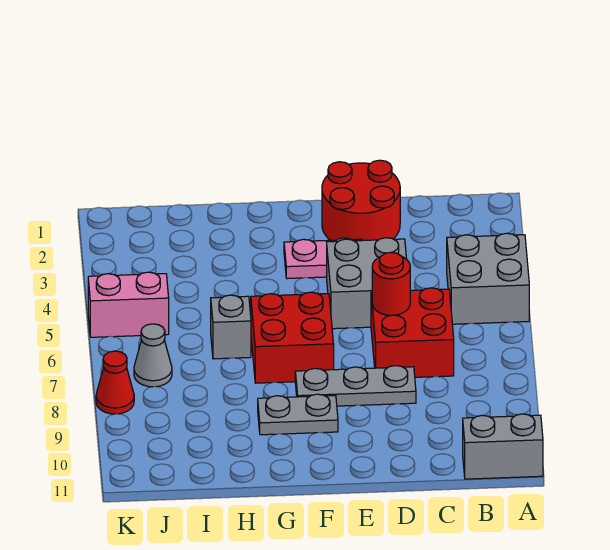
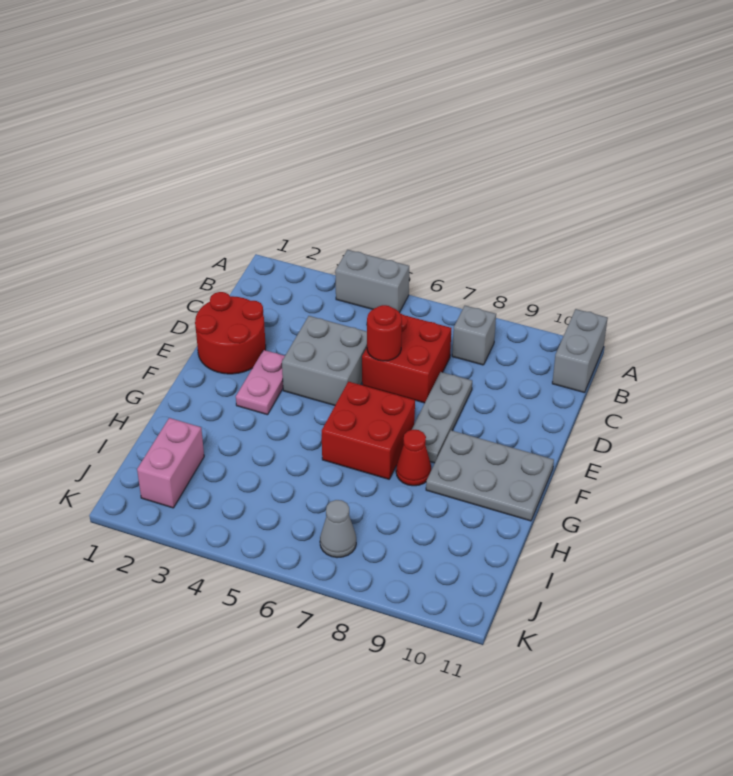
grey brick A4:B5 level 1 -> grey brick A4:A5 level 1
grey plate F9:G9 level 1 -> grey plate F9:G11 level 1
grey brick H6 level 1 -> grey brick B8 level 1
pink brick J5:K5 level 1 -> pink brick I2:J2 level 1
red cone K8 level 1 -> red cone G8 level 1

